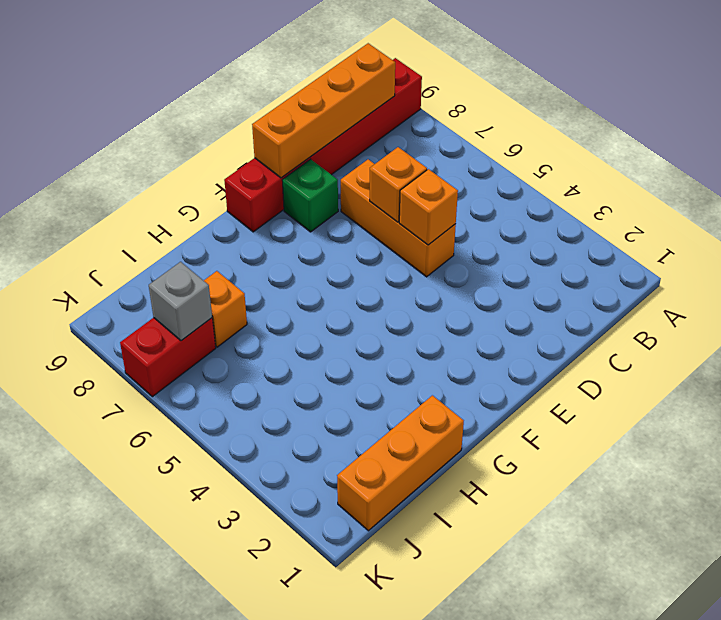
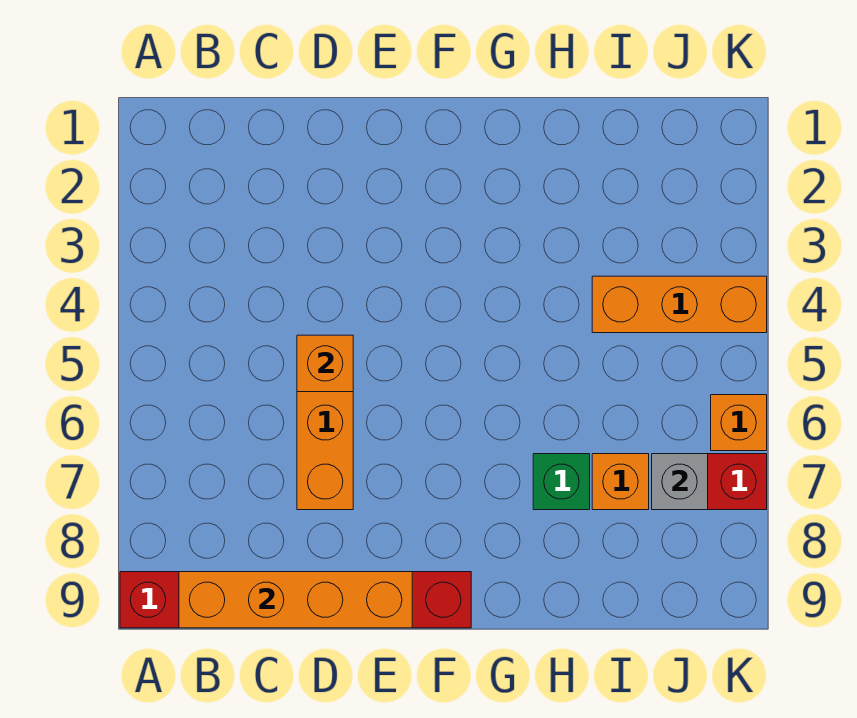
orange brick D6 level 2 -> orange brick K6 level 1
green brick E8 level 1 -> green brick H7 level 1
orange brick H1:J1 level 1 -> orange brick I4:K4 level 1

